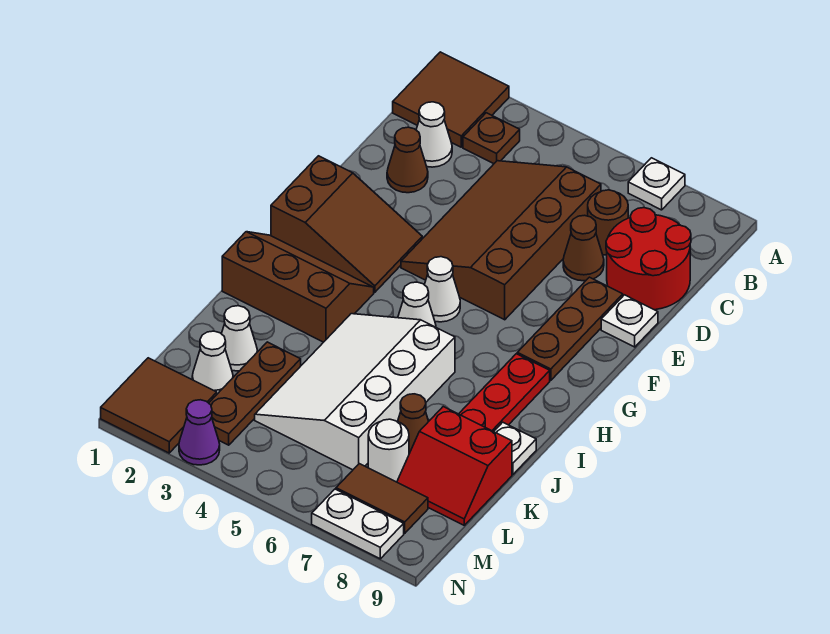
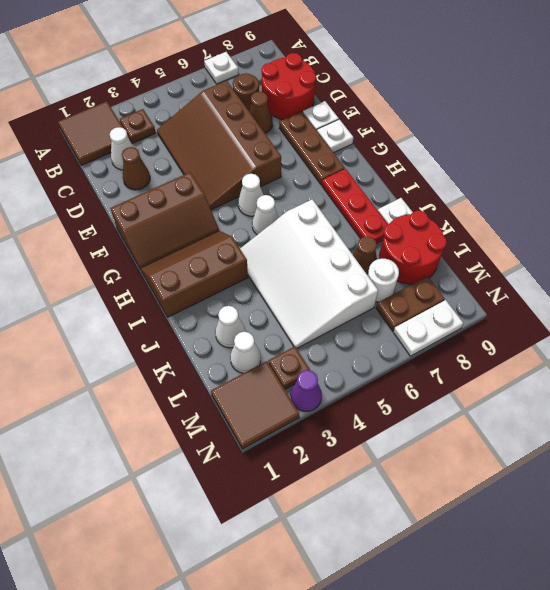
brown slope F1:G3 level 1 top 1 -> brown slope F1:G3 level 1 top F
none -> white plate F9 level 1
brown plate K3:M3 level 1 -> brown plate M3 level 1
red slope K8:L9 level 1 top K -> red round brick K8:L9 level 1
brown tile M7:M8 level 1 -> brown plate M7:M8 level 1

